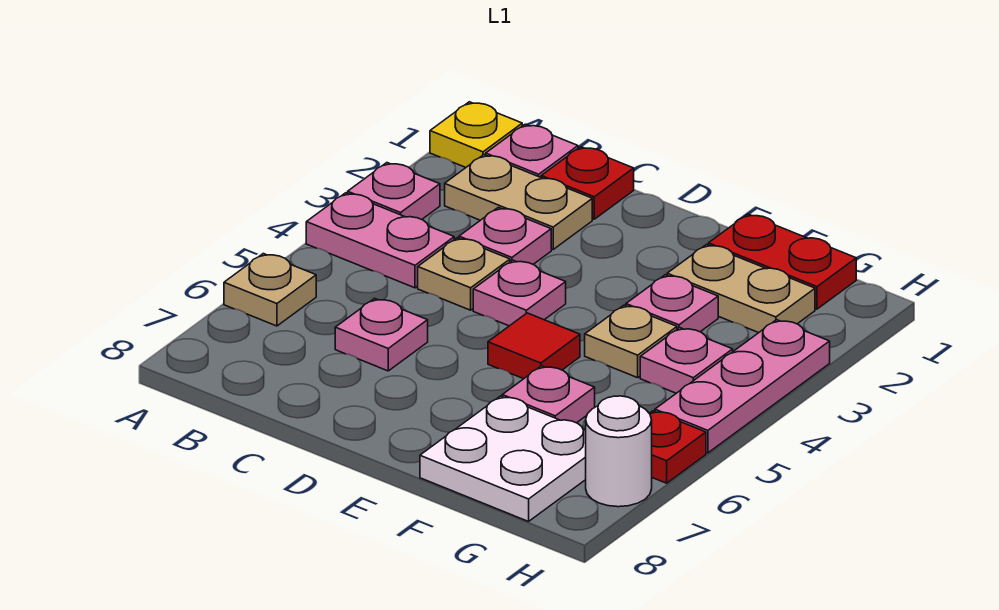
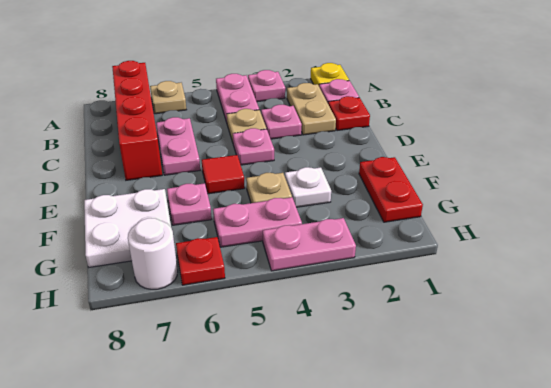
none -> red brick A7:D7 level 1
pink plate C6 level 1 -> pink plate C6:D6 level 1
tan plate F2:G2 level 1 -> none
pink plate F3 level 1 -> white plate F3 level 1
pink plate G4 level 1 -> pink plate G4:G5 level 1
pink plate H3:H5 level 1 -> pink plate H3:H4 level 1

